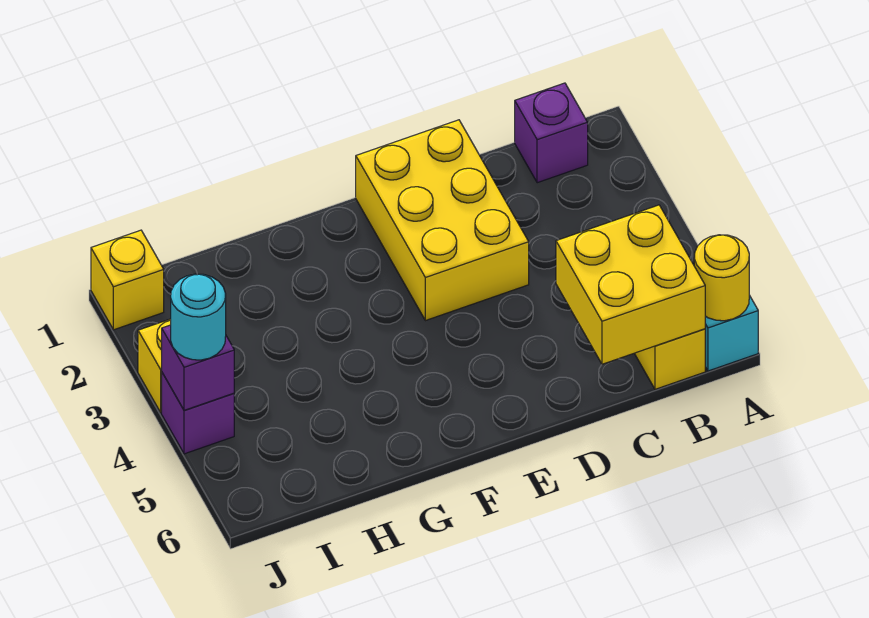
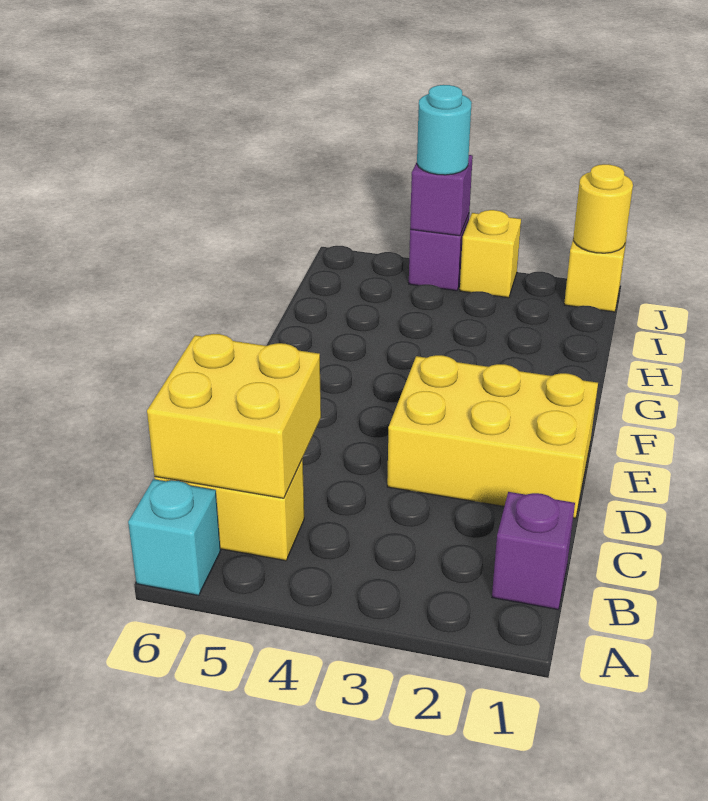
yellow round brick A6 level 2 -> yellow round brick J1 level 2

